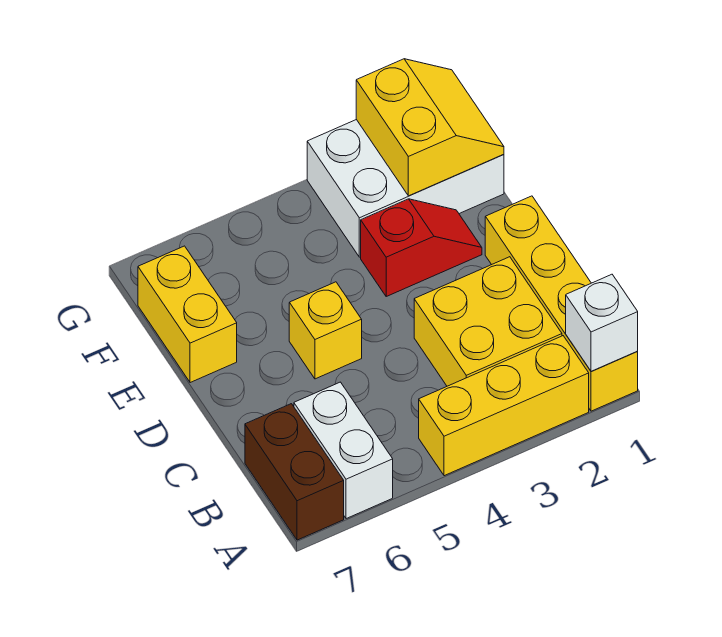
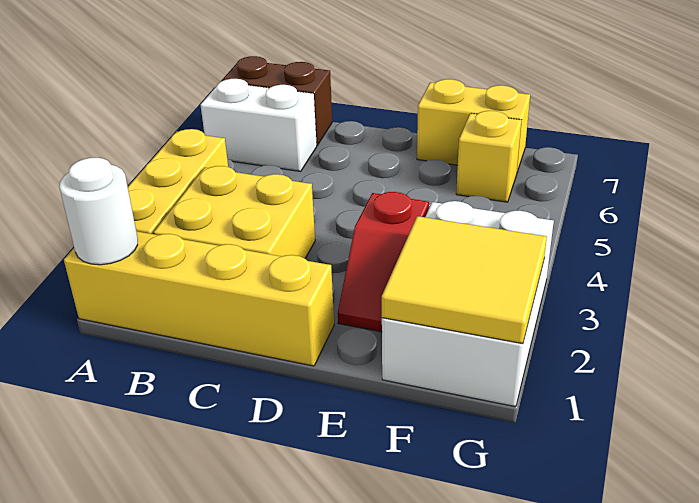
white brick A1 level 2 -> white round brick A1 level 2
yellow brick D5 level 1 -> yellow brick F6 level 1
yellow slope F1:G2 level 2 top 2 -> yellow tile F1:G2 level 2

